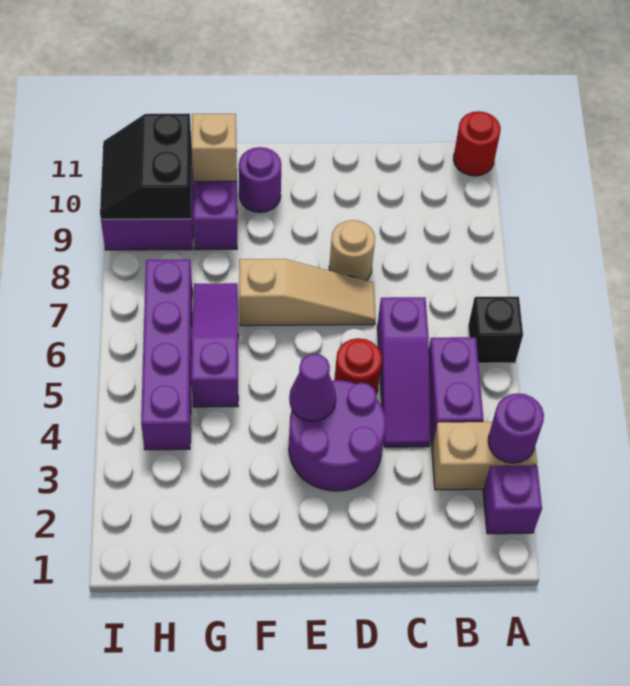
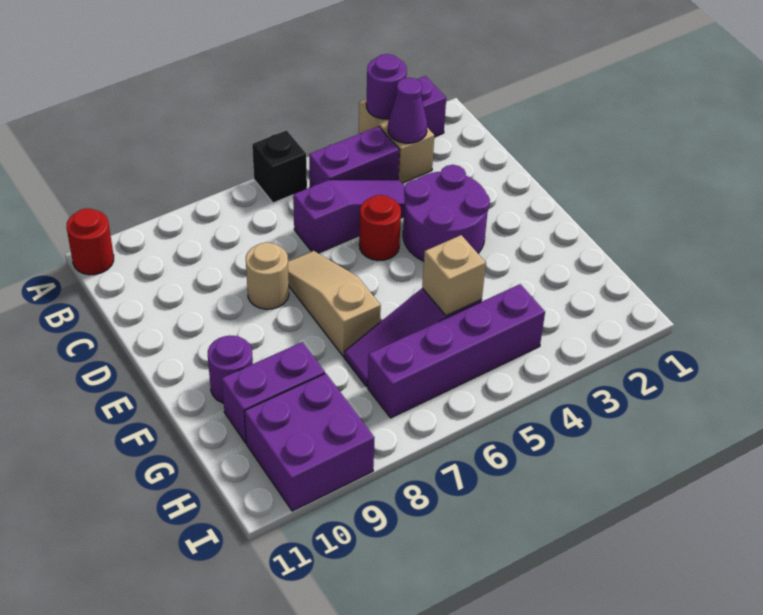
purple cone E4 level 2 -> purple cone B3 level 2
tan brick G10 level 2 -> tan brick G5 level 2
black slope H9:I10 level 2 top H -> none

